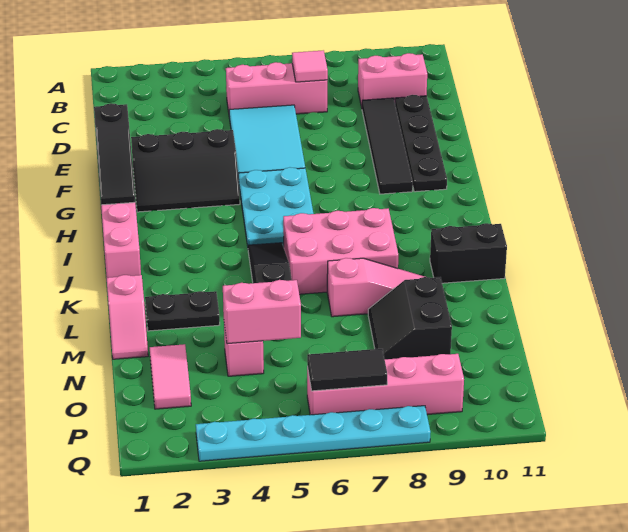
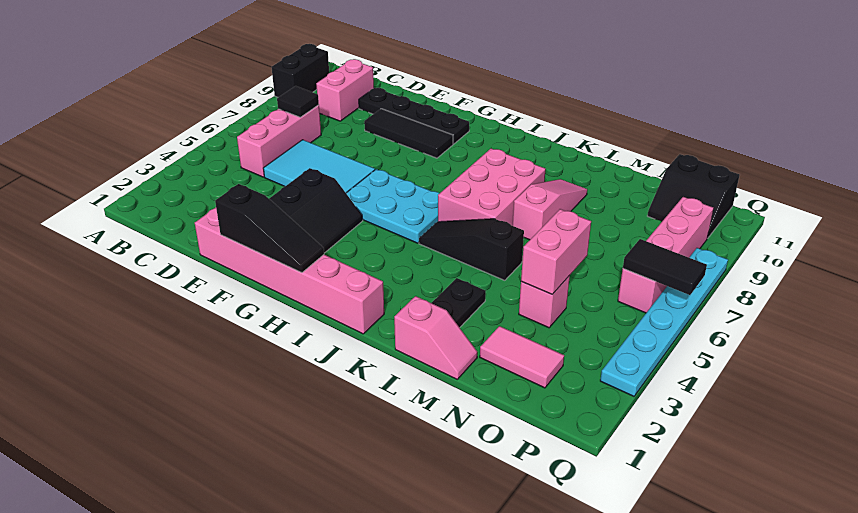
pink tile C7 level 2 -> black tile C7 level 2
black tile D9:G9 level 1 -> black tile E9:G9 level 1
black brick K10:K11 level 1 -> black brick A9:A10 level 1
black slope M8:N9 level 1 top 9 -> black slope O10:P11 level 1 top 11
black tile P6:P7 level 2 -> black tile P6:Q6 level 2

